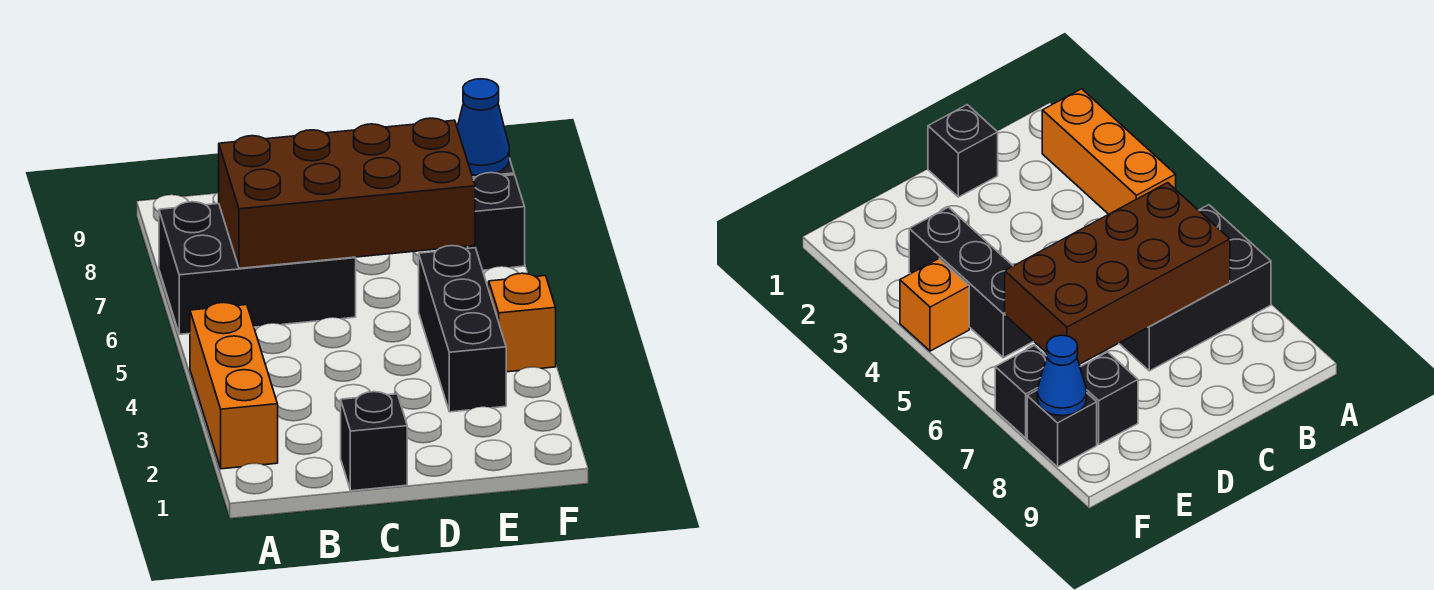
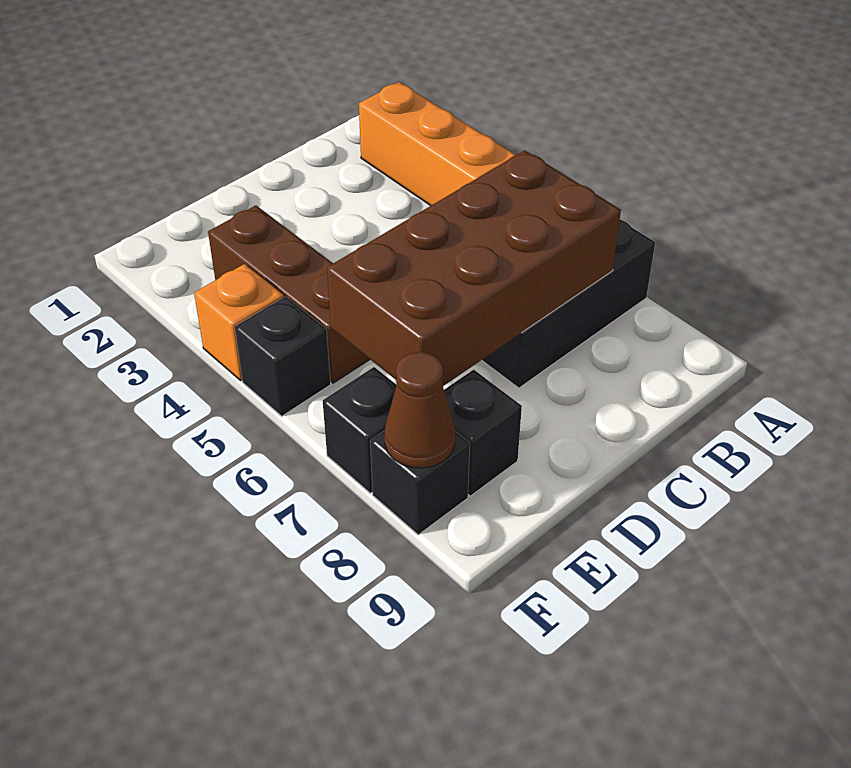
black brick C1 level 1 -> black brick F5 level 1
black brick E3:E5 level 1 -> brown brick E3:E5 level 1
blue cone F8 level 2 -> brown cone F8 level 2

